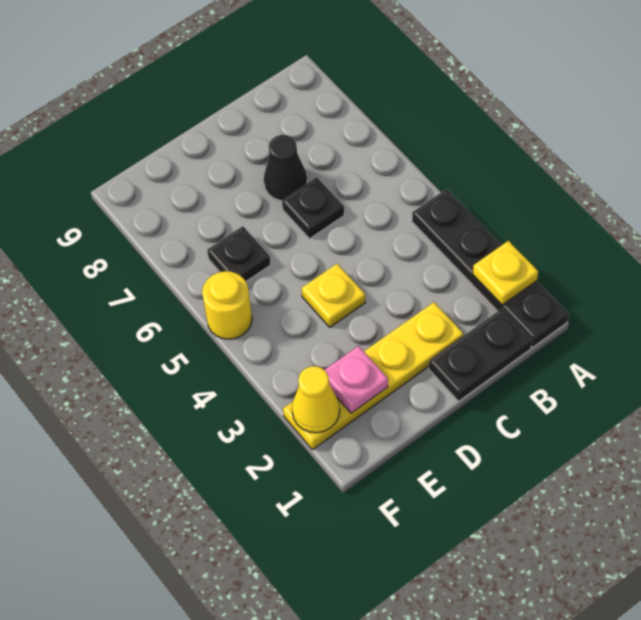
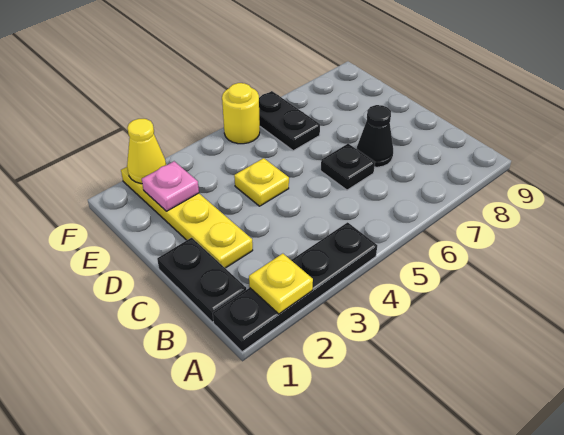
black plate E6 level 1 -> black plate E6:F6 level 1

